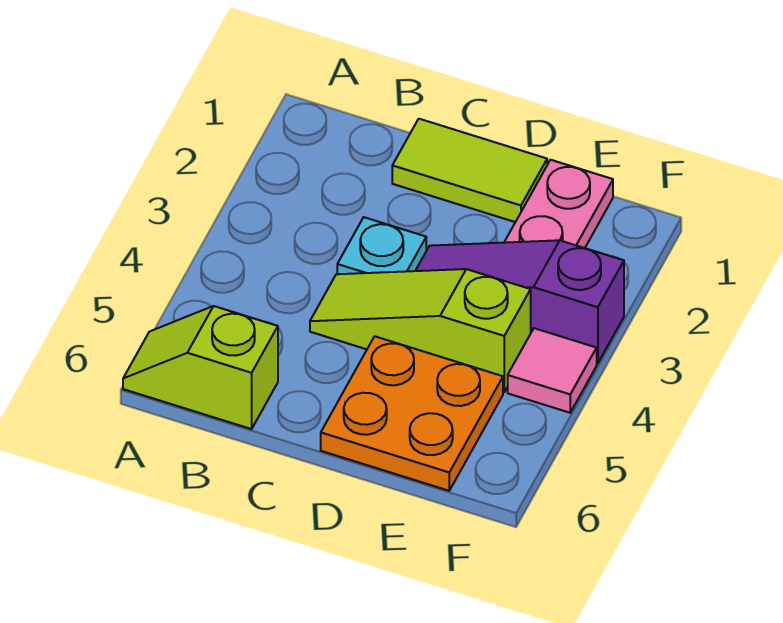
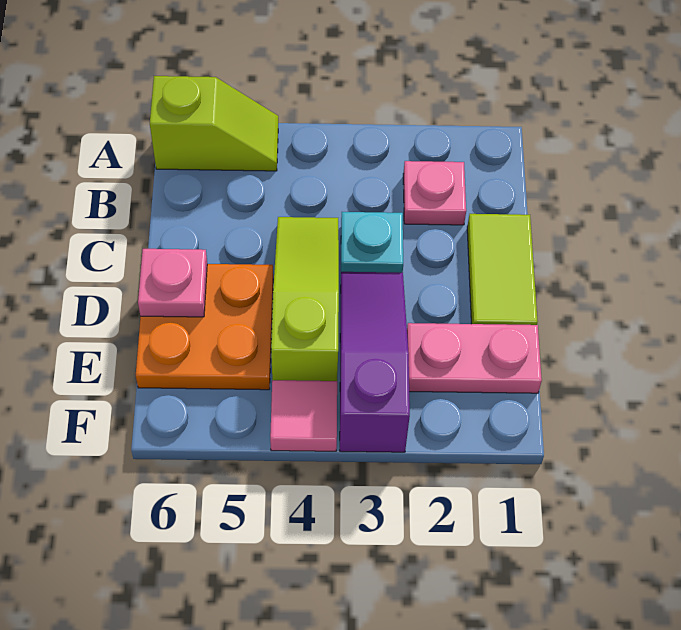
lime slope A6:B6 level 1 top B -> lime slope A5:A6 level 1 top 6
none -> pink plate B2 level 1
none -> pink plate D6 level 2

